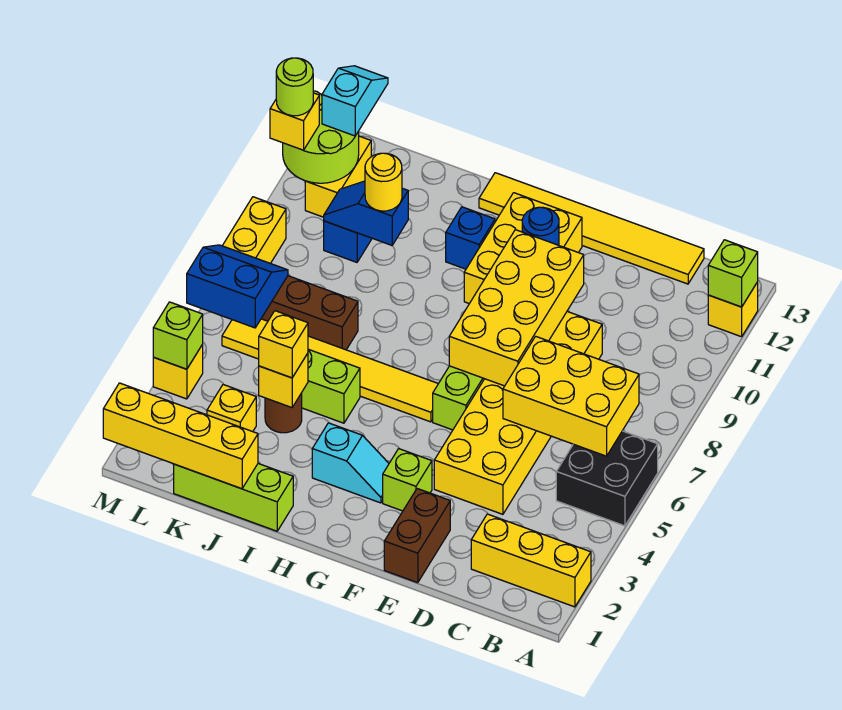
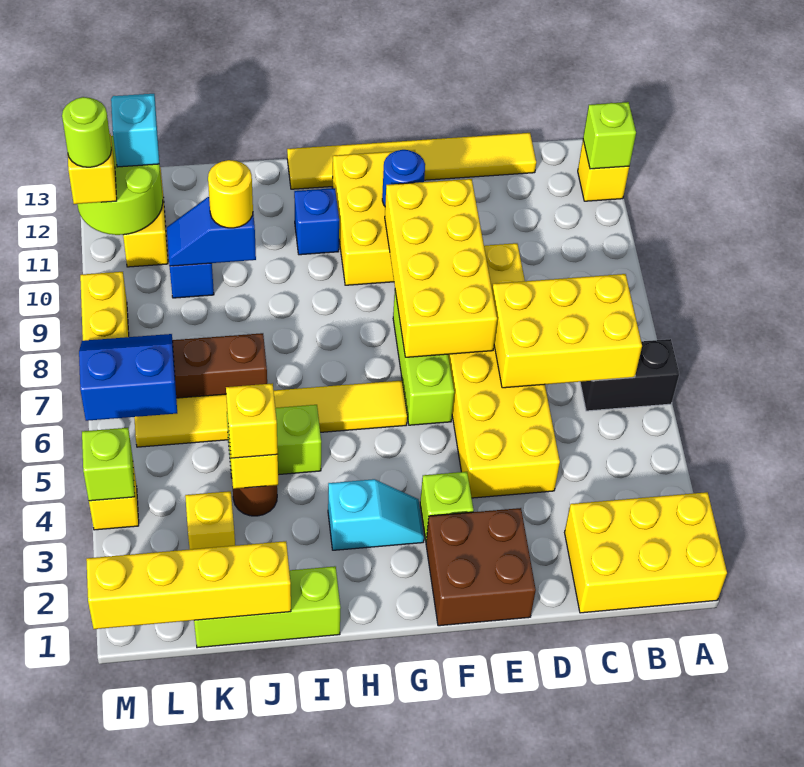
yellow brick A2:C2 level 1 -> yellow brick A1:C2 level 1
black brick A5:B6 level 1 -> black brick A6:B6 level 1
brown brick E1:E2 level 1 -> brown brick E1:F2 level 1

